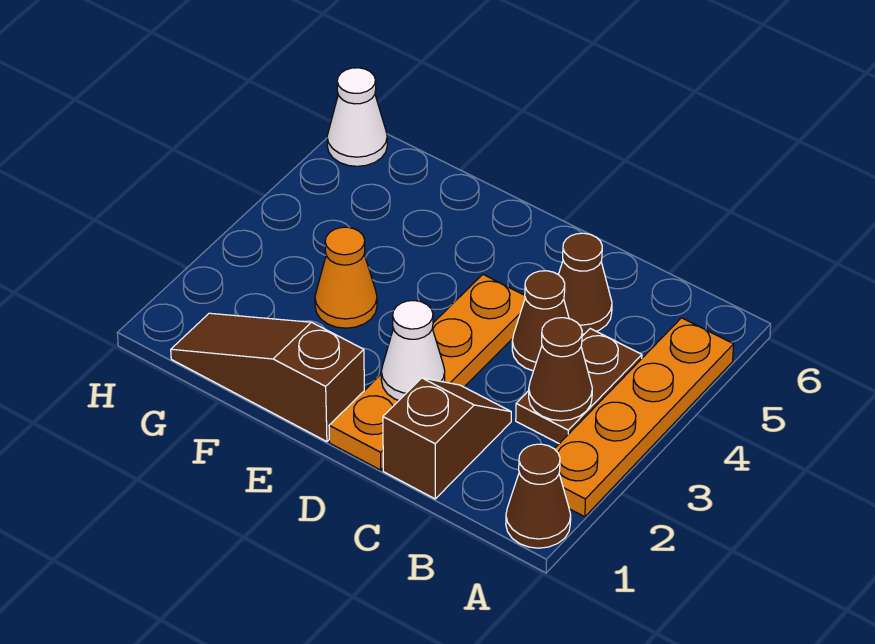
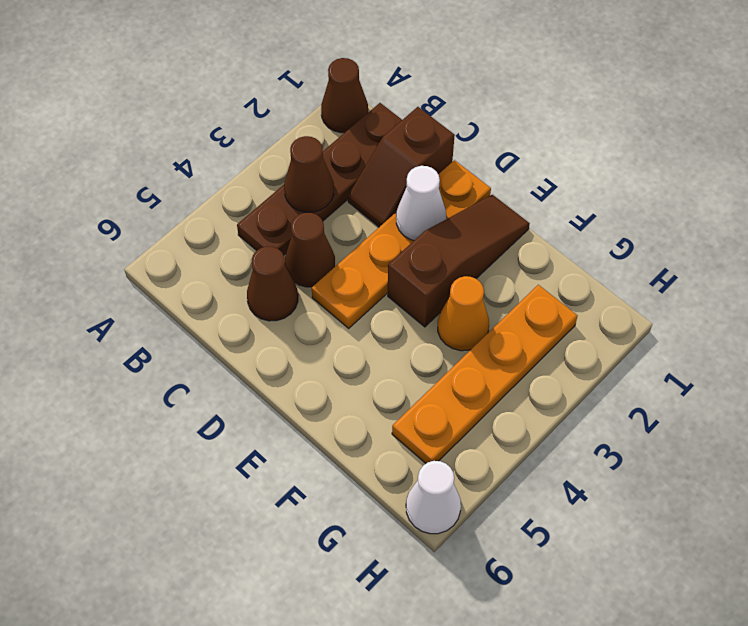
orange plate A2:A5 level 1 -> orange plate G2:G5 level 1
brown plate B3:B4 level 1 -> brown plate B1:B4 level 1
brown slope E1:G1 level 1 top E -> brown slope E1:E3 level 1 top 3

